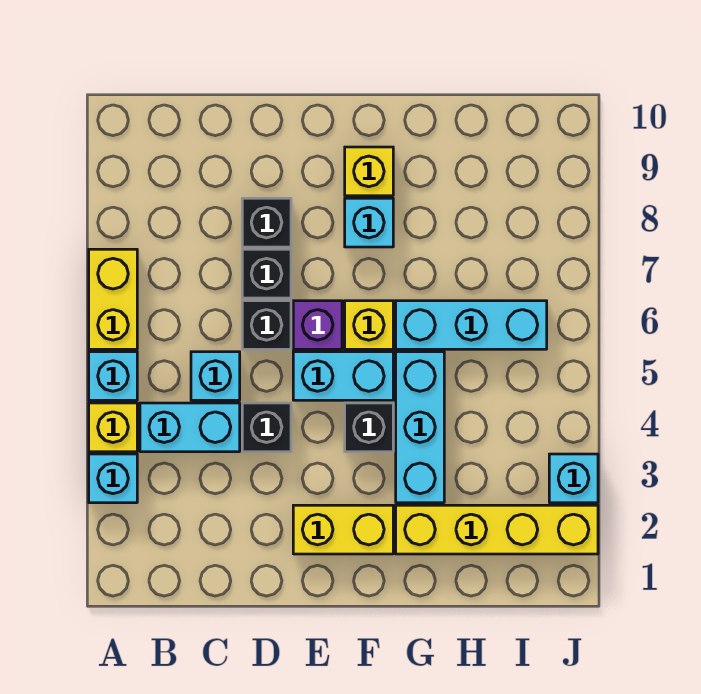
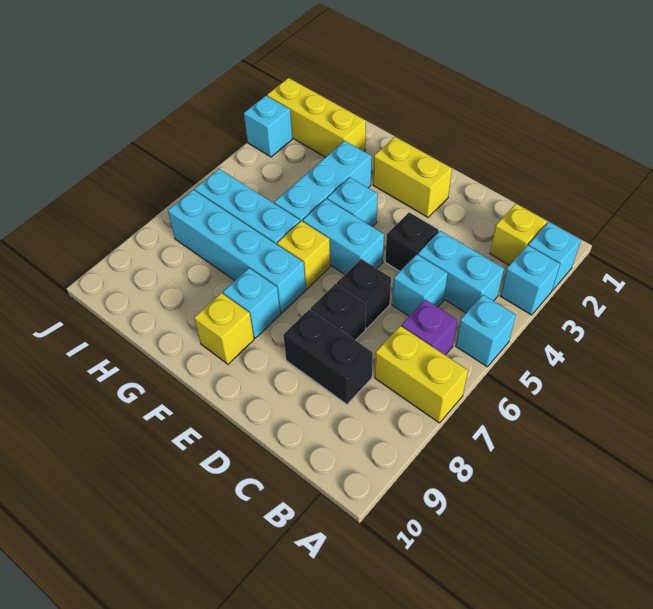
none -> cyan brick A2 level 1
yellow brick A4 level 1 -> yellow brick B2 level 1
yellow brick A6:A7 level 1 -> yellow brick A7:B7 level 1
black brick D8 level 1 -> black brick C8:D8 level 1
purple brick E6 level 1 -> purple brick B6 level 1
black brick F4 level 1 -> cyan brick F4 level 1
none -> cyan brick F7:I7 level 1
yellow brick G2:J2 level 1 -> yellow brick H2:J2 level 1

